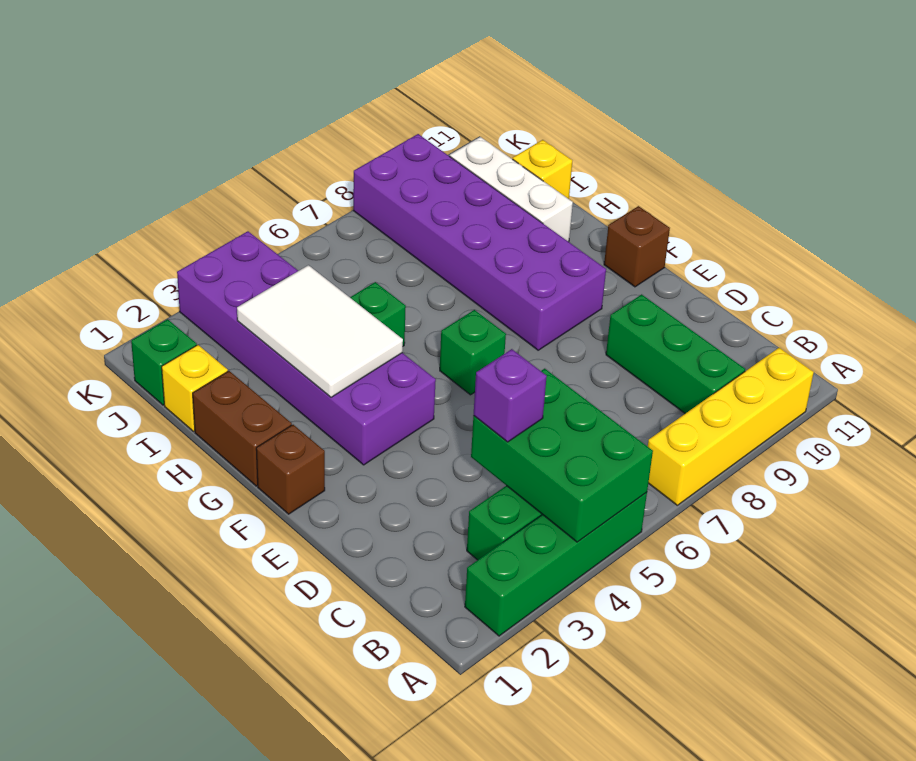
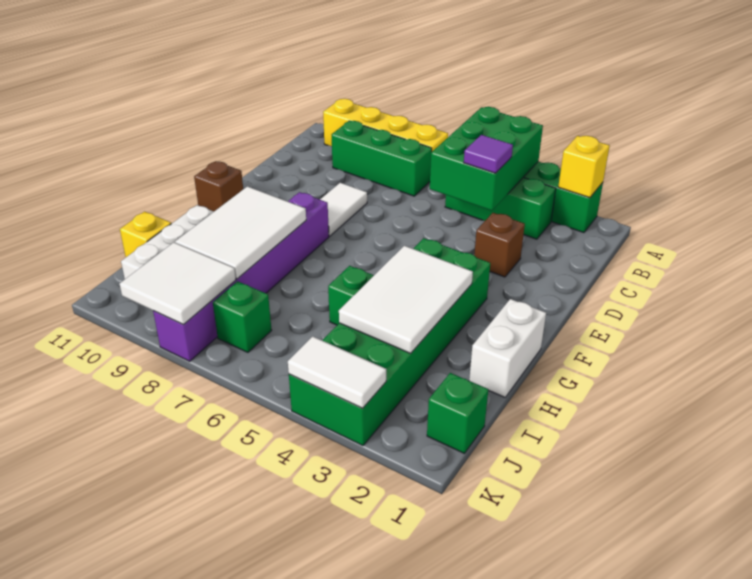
green brick B9:D9 level 1 -> green brick B7:B9 level 1
purple brick C4 level 3 -> purple tile C4 level 3
none -> white tile D8:E8 level 1
brown brick F1 level 1 -> brown brick D3 level 1
purple brick F3:K4 level 1 -> green brick F3:K4 level 1
green brick F6 level 1 -> green brick J7 level 1
purple brick F8:K9 level 1 -> purple brick F8:K8 level 1
brown brick G1:H1 level 1 -> white brick G1:H1 level 1
none -> white tile G8:I9 level 2
yellow brick I1 level 1 -> yellow brick A2 level 2
none -> white tile J8:K9 level 2
none -> white tile K3:K4 level 2

